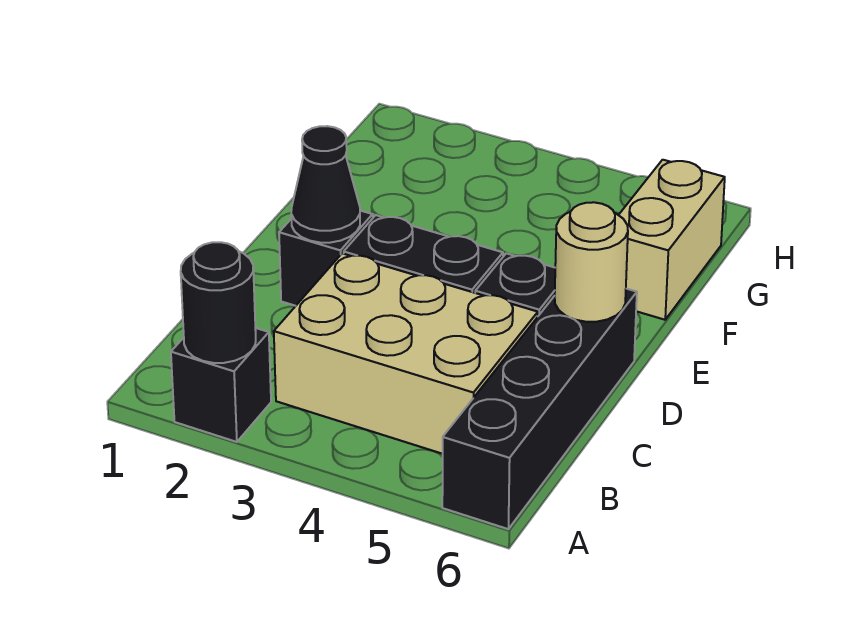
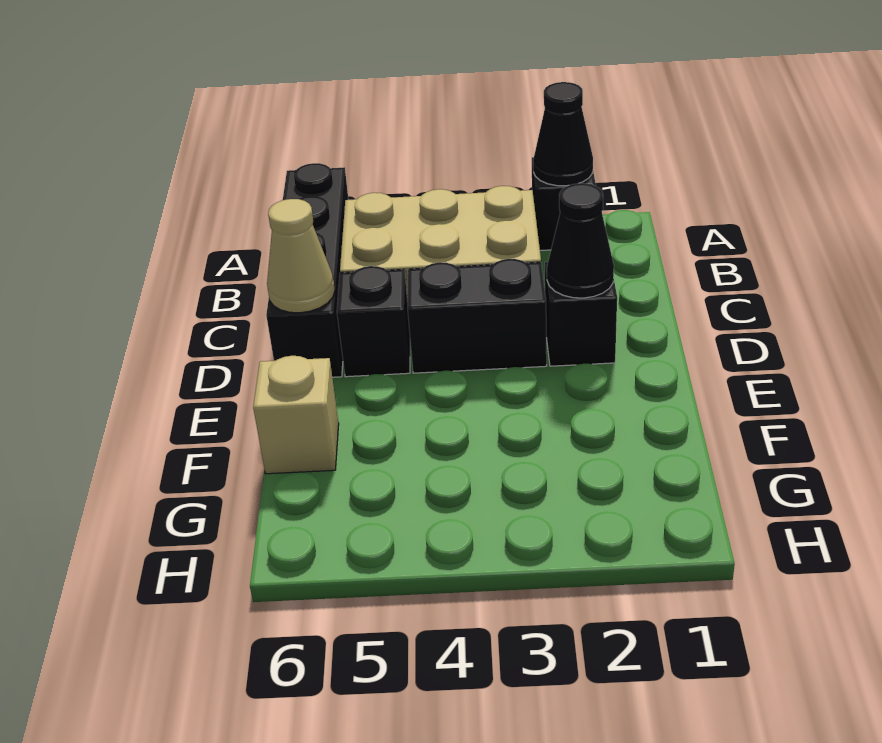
black round brick A2 level 2 -> black cone A2 level 2
tan round brick D6 level 2 -> tan cone D6 level 2
tan brick F6:G6 level 1 -> tan brick F6 level 1

